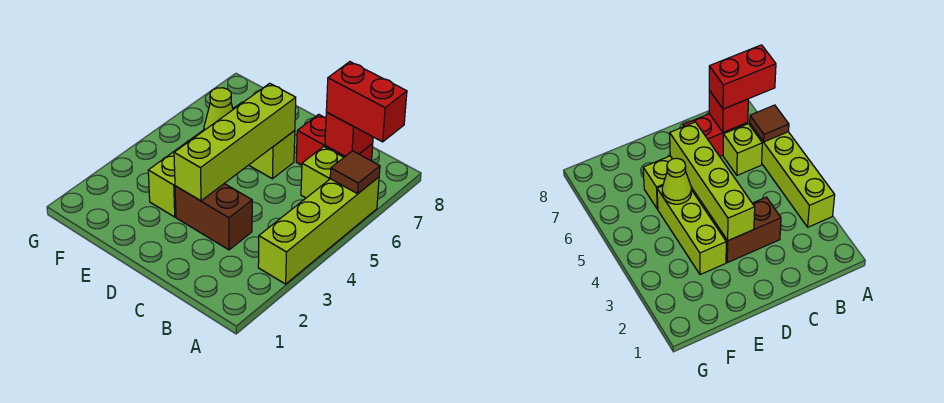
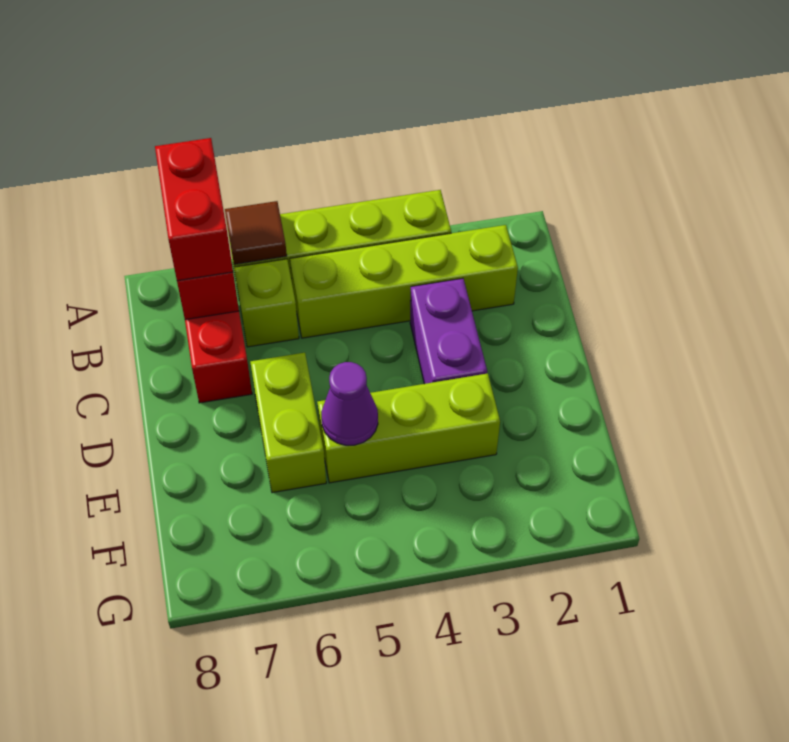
brown brick C3:D3 level 1 -> purple brick C3:D3 level 1
lime brick D3:D6 level 2 -> lime brick B2:B5 level 1
lime cone E5 level 2 -> purple cone E5 level 2

